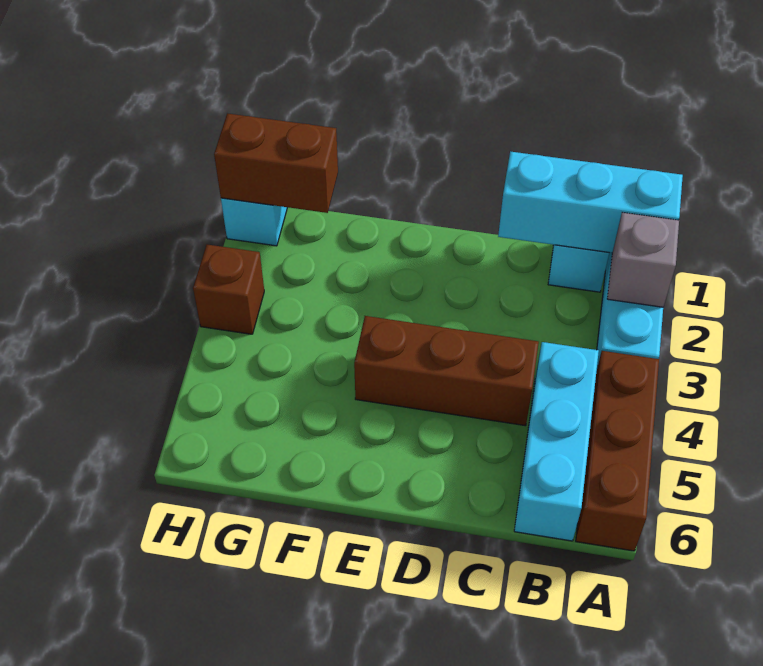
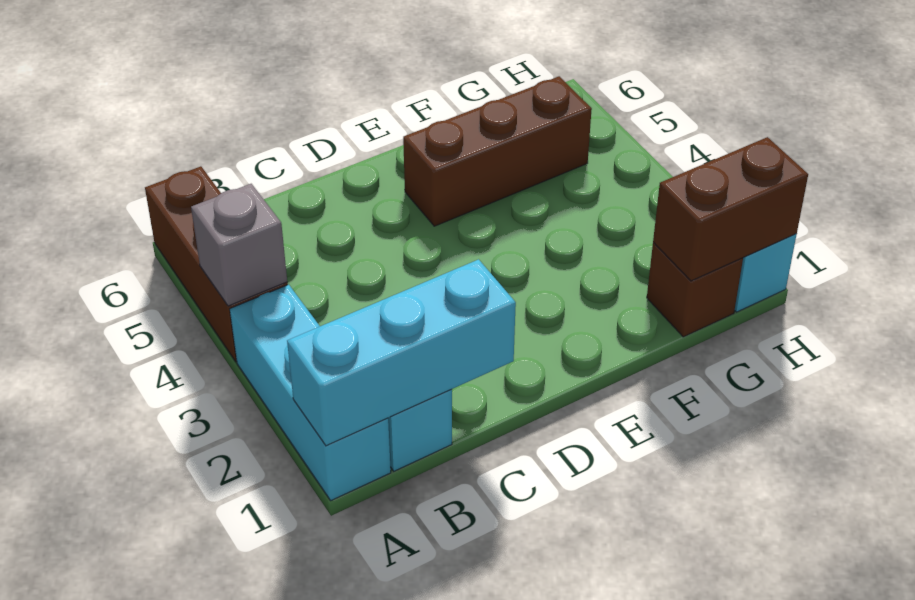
grey brick A2 level 2 -> grey brick A4 level 2
cyan brick B4:B6 level 1 -> none
brown brick C4:E4 level 1 -> brown brick E5:G5 level 1
brown brick H3 level 1 -> brown brick G1 level 1

